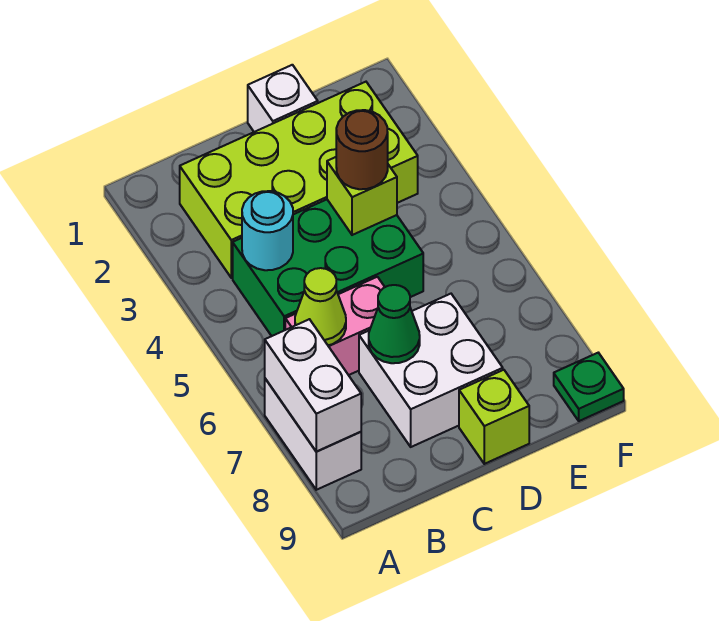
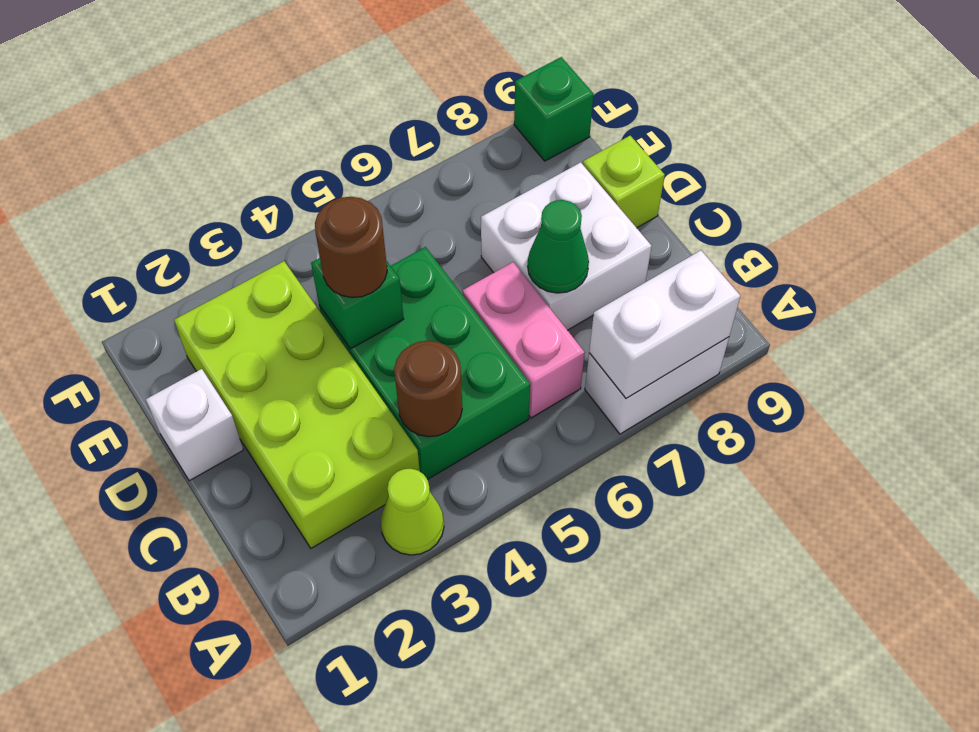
cyan round brick B4 level 2 -> brown round brick B4 level 2
lime cone B6 level 2 -> lime cone A3 level 1
lime brick D4 level 2 -> green brick D4 level 2
green plate F9 level 1 -> green brick F9 level 1

